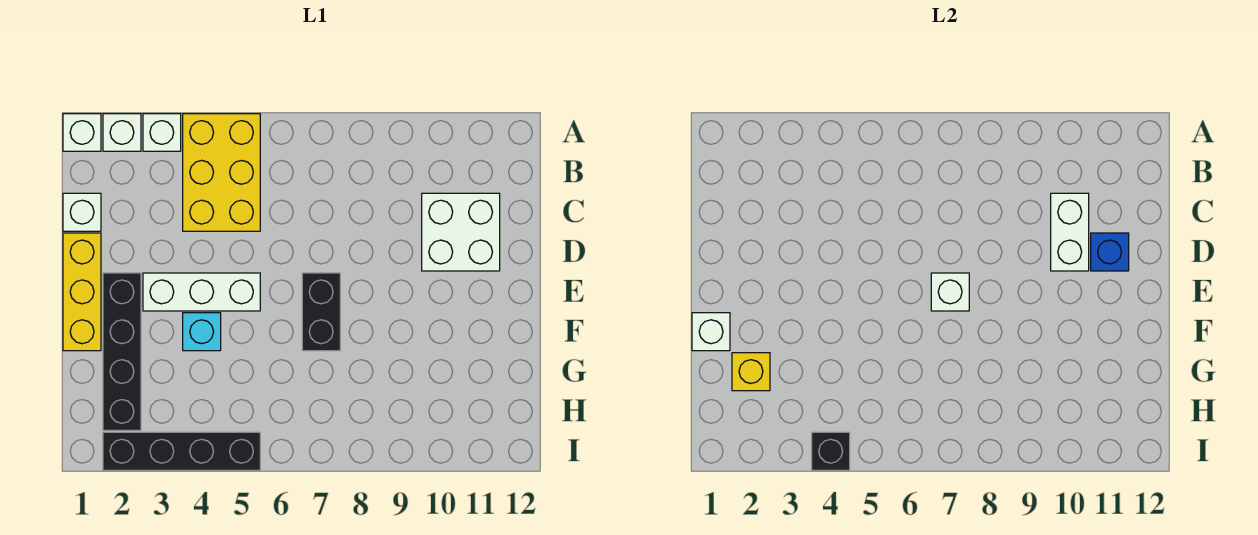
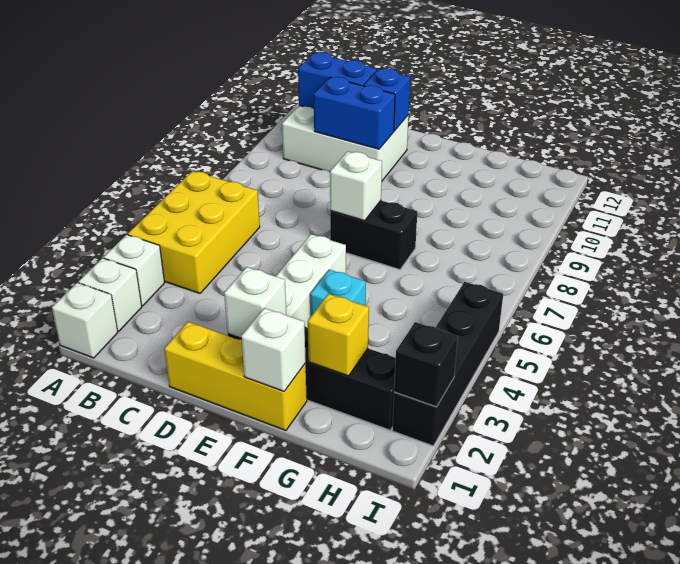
yellow brick A4:C5 level 1 -> yellow brick A4:B6 level 1
none -> blue brick B11:C11 level 2
white brick C1 level 1 -> white brick E2 level 2
white brick C10:D11 level 1 -> white brick B10:D11 level 1
white brick C10:D10 level 2 -> blue brick C10:D10 level 2
black brick I4 level 2 -> black brick I2 level 2

